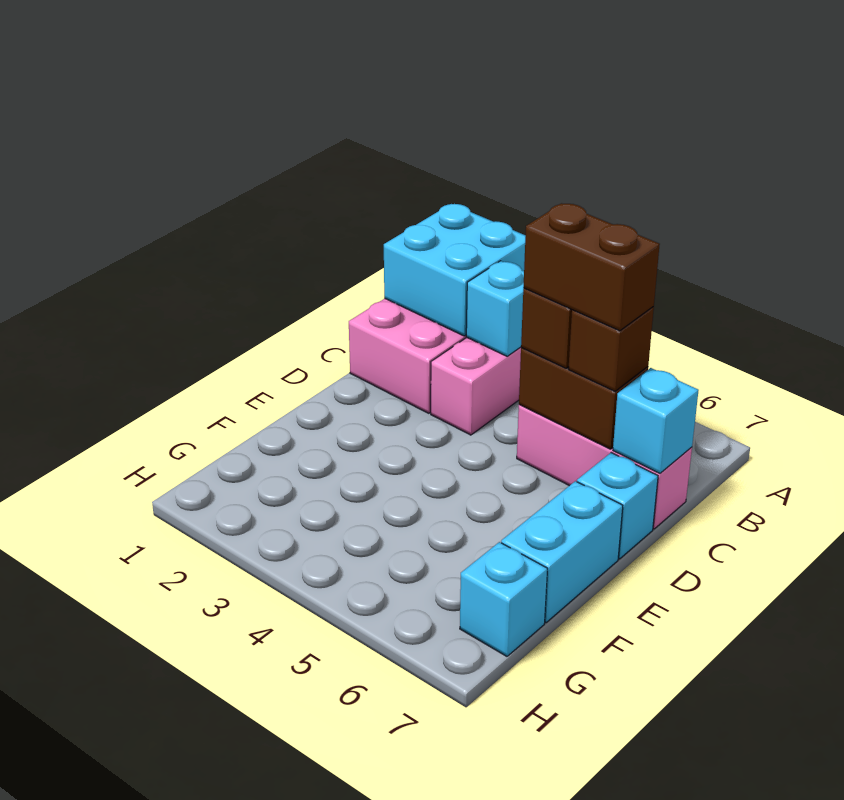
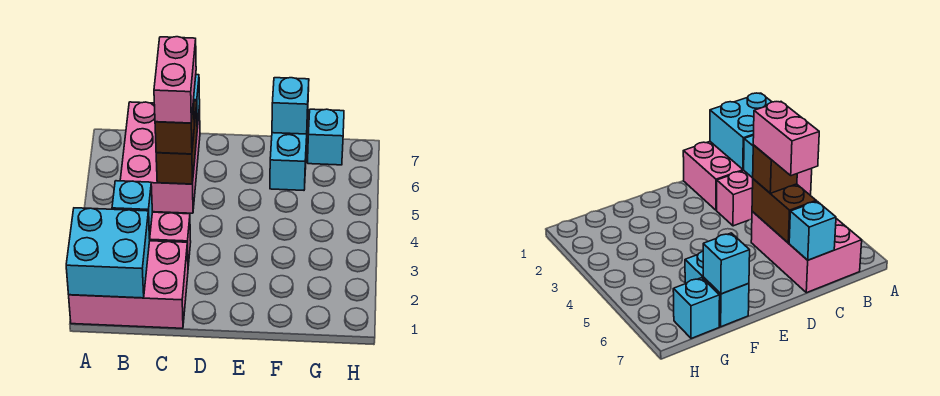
pink brick C5:C7 level 1 -> pink brick B5:C7 level 1
brown brick C5:C6 level 4 -> pink brick C5:C6 level 4
brown brick C6 level 3 -> none
cyan brick D7 level 1 -> cyan brick F7 level 2
cyan brick E7:F7 level 1 -> cyan brick F6:F7 level 1

